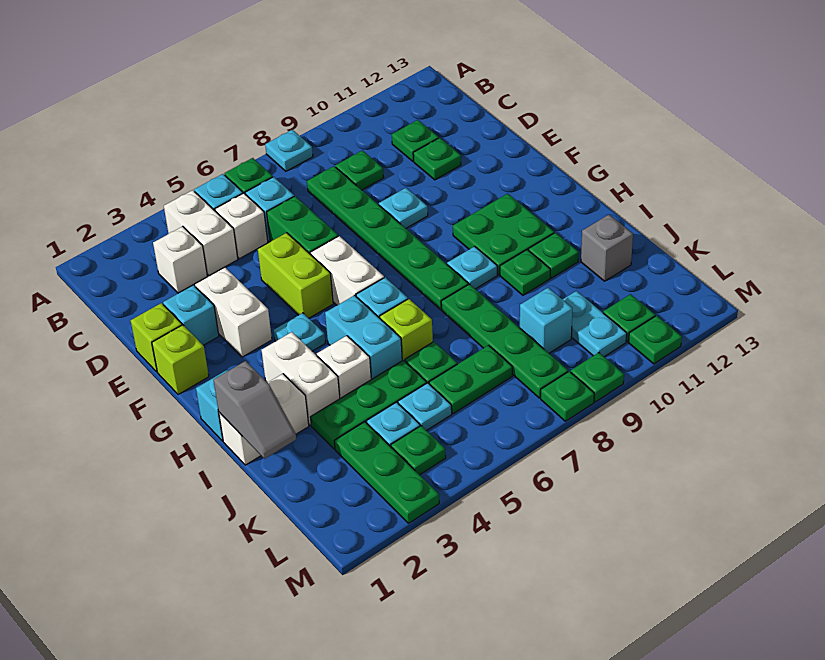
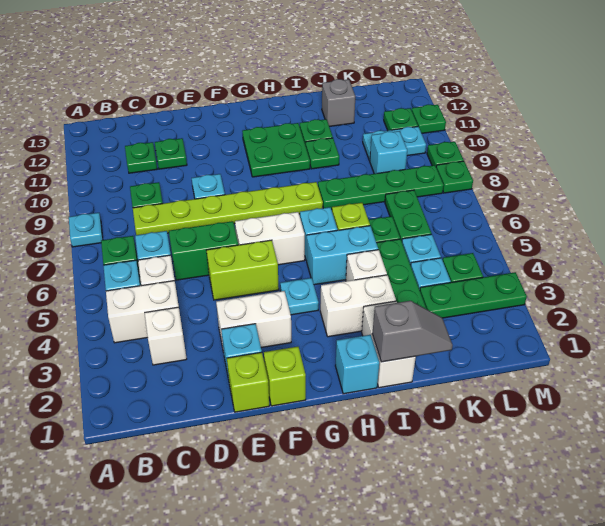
green plate C8:H8 level 1 -> lime plate C8:H8 level 1
cyan plate H9 level 1 -> none

